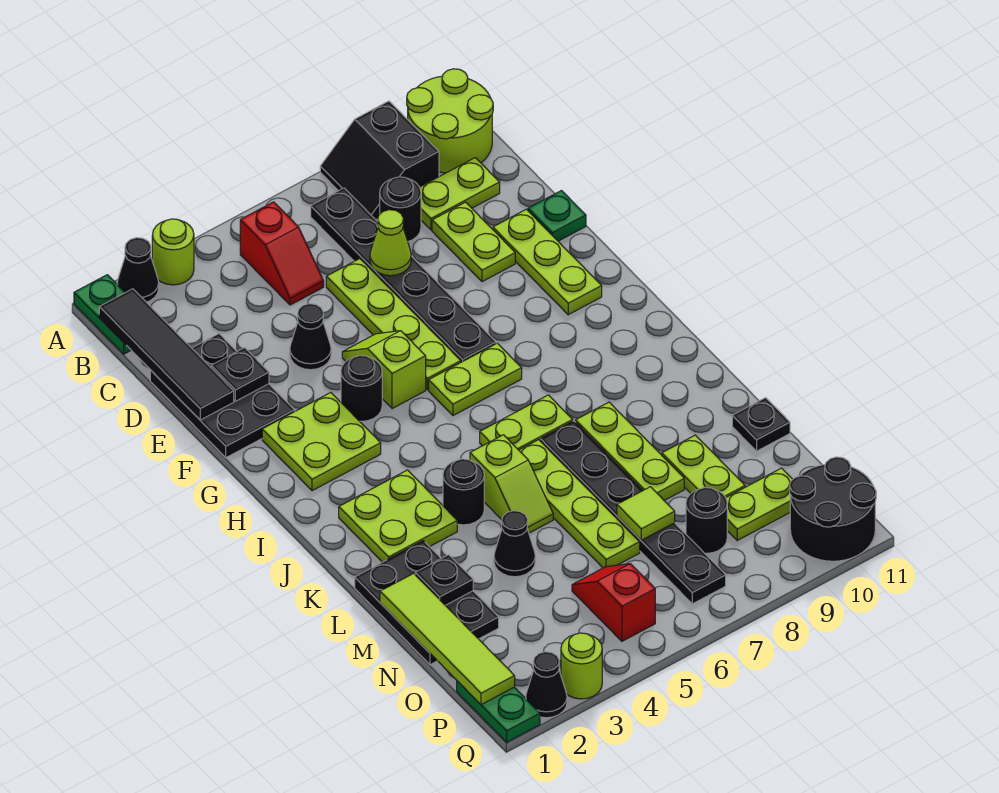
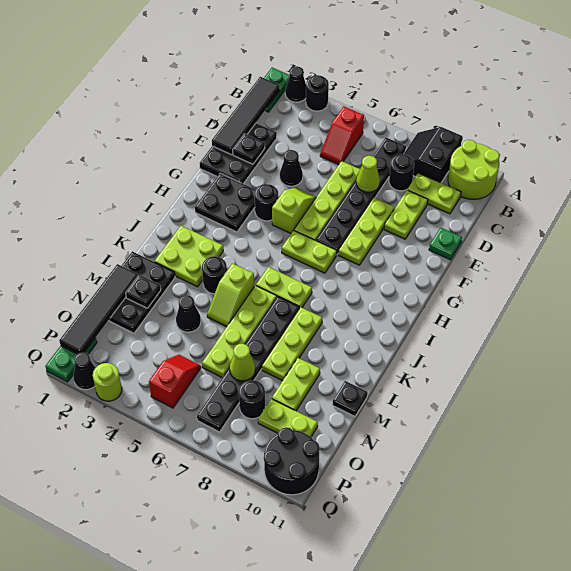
lime round brick A3 level 1 -> black round brick A3 level 1
lime plate E10:G10 level 1 -> lime plate E8:G8 level 1
lime plate G2:H3 level 1 -> black plate G2:H3 level 1
lime tile M1:P1 level 2 -> black tile M1:P1 level 2
lime tile N7 level 2 -> lime cone N7 level 2

